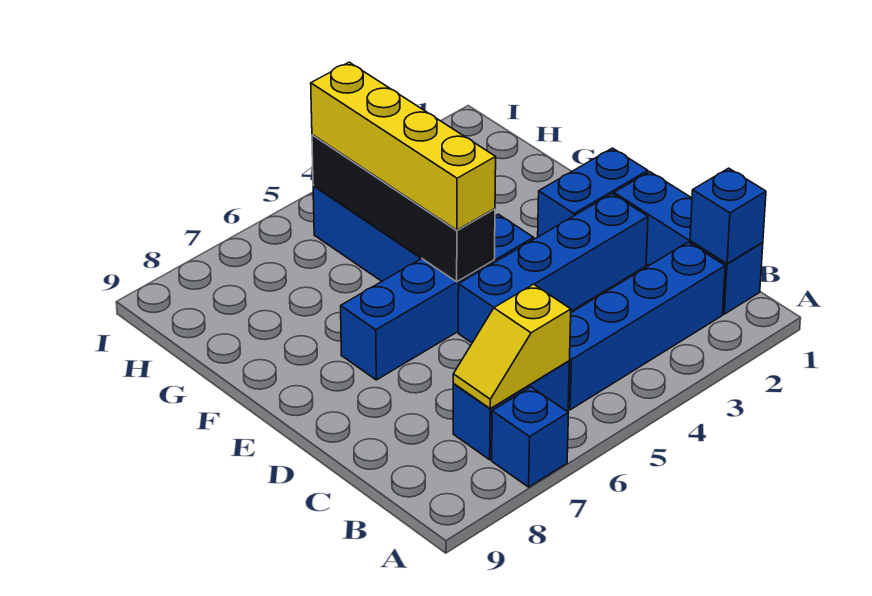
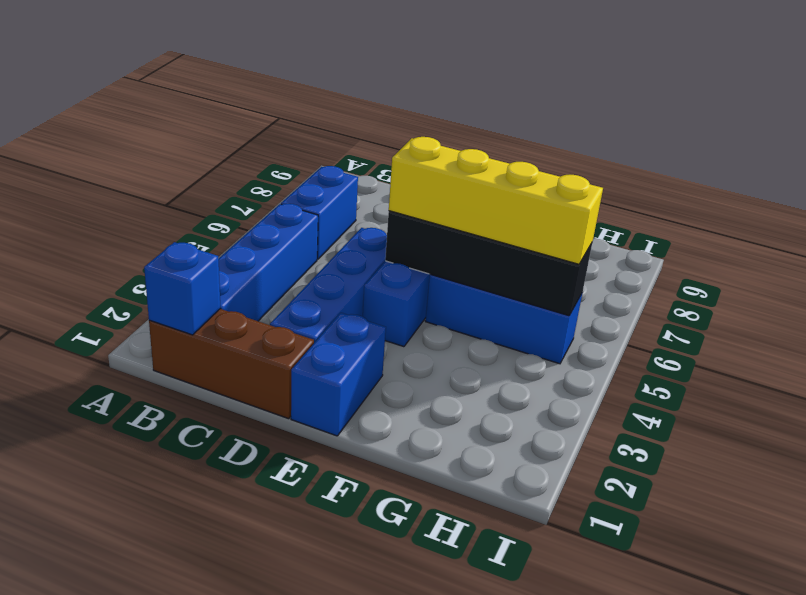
blue brick A7 level 1 -> none
blue brick B1:D1 level 1 -> brown brick B1:D1 level 1
yellow slope B6:B7 level 2 top 6 -> none

